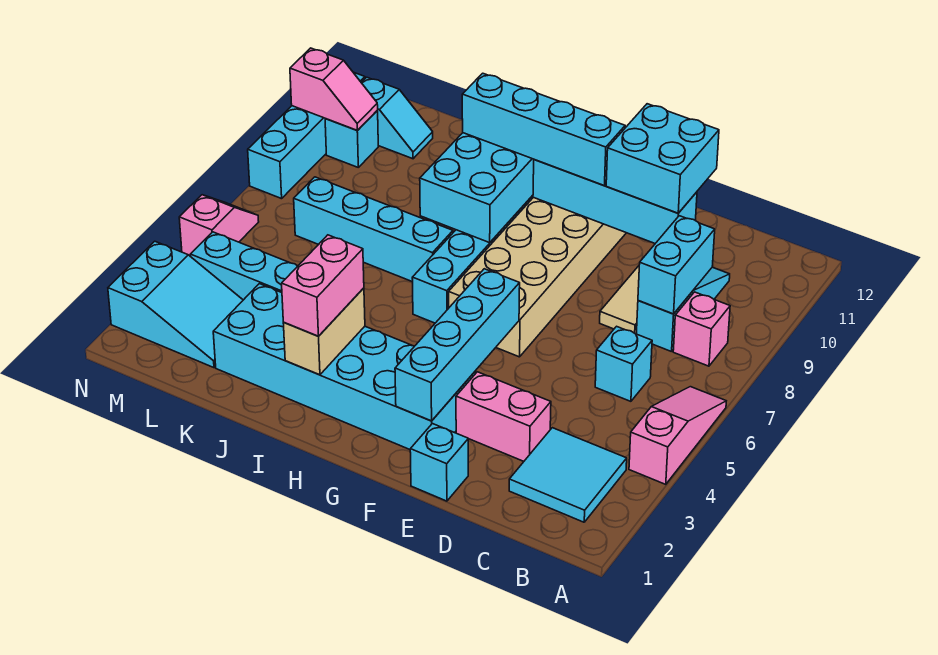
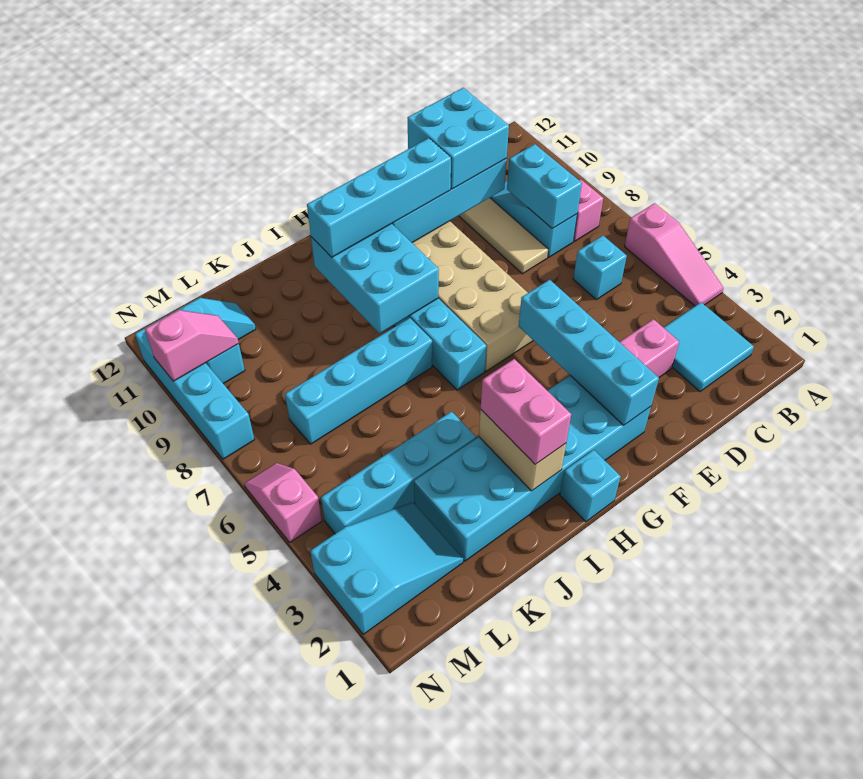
pink slope A4:A6 level 1 top 4 -> pink slope A4:A6 level 1 top 6
cyan brick E1 level 1 -> cyan brick H1 level 1

